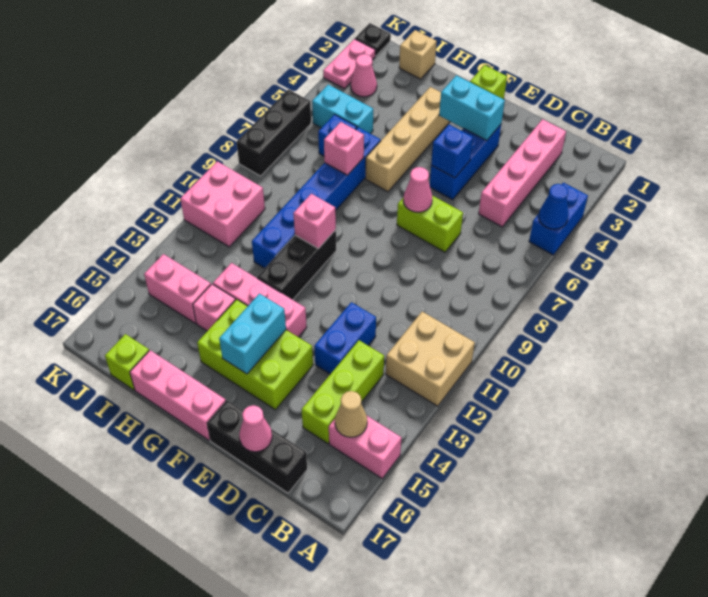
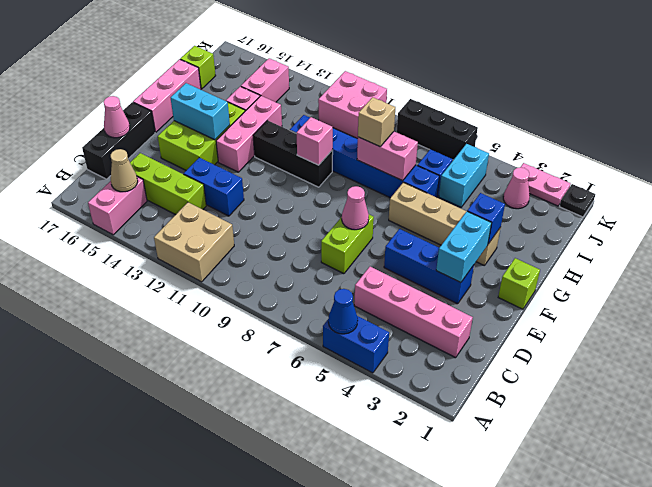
blue brick E5 level 2 -> blue brick G3 level 2
pink brick H7 level 2 -> pink brick H7:H8 level 2
tan brick I1 level 1 -> tan brick H8 level 3

